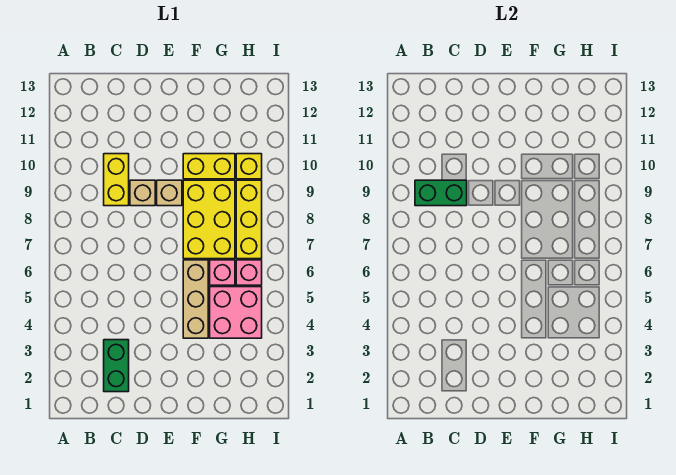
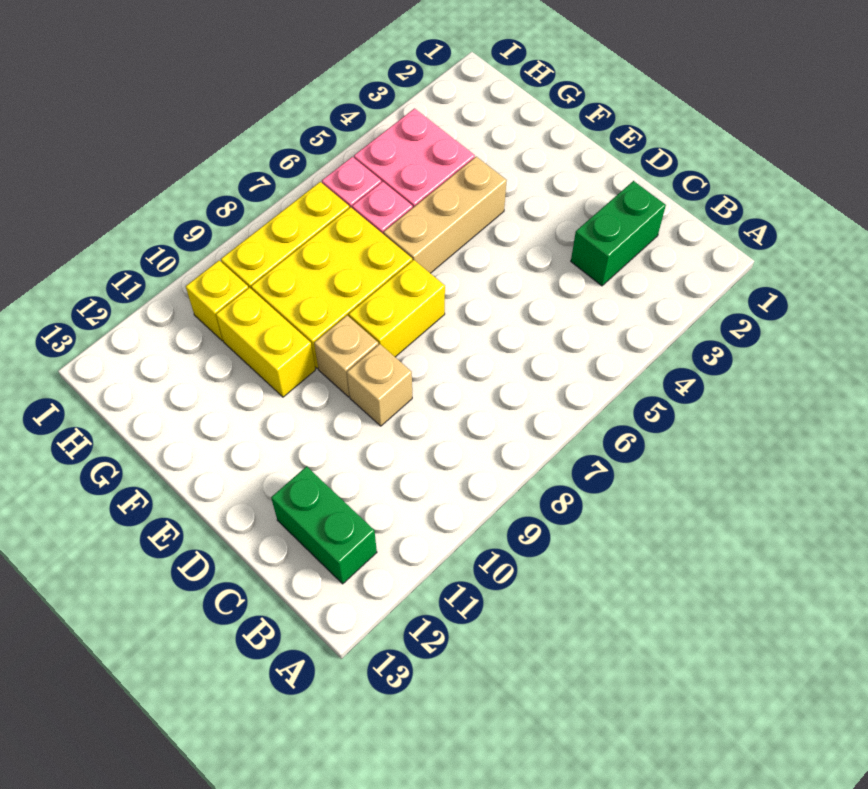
green brick B9:C9 level 2 -> green brick B12:C12 level 1
yellow brick C9:C10 level 1 -> yellow brick E7:E8 level 1

